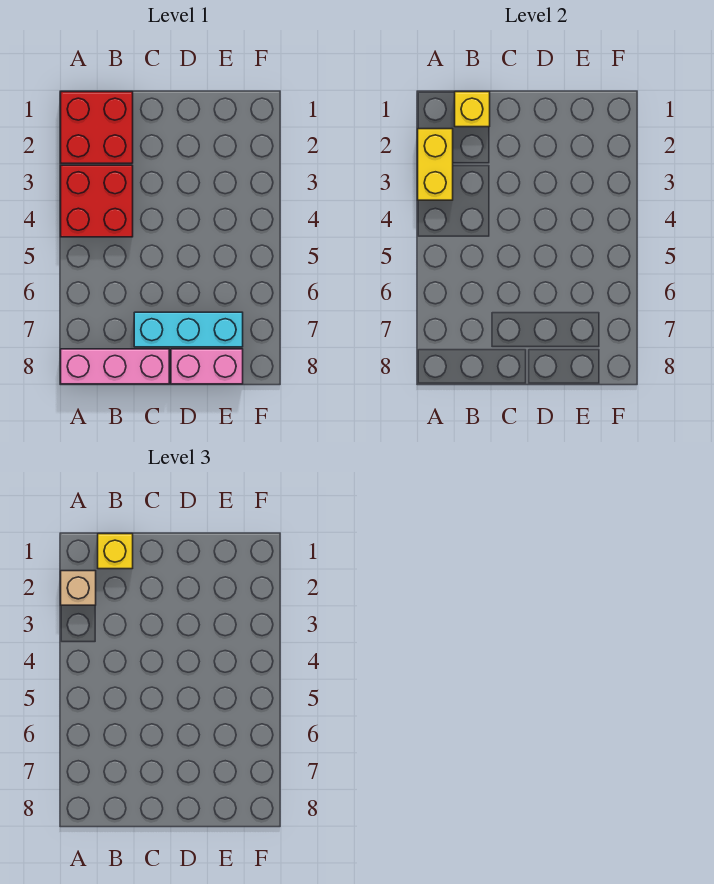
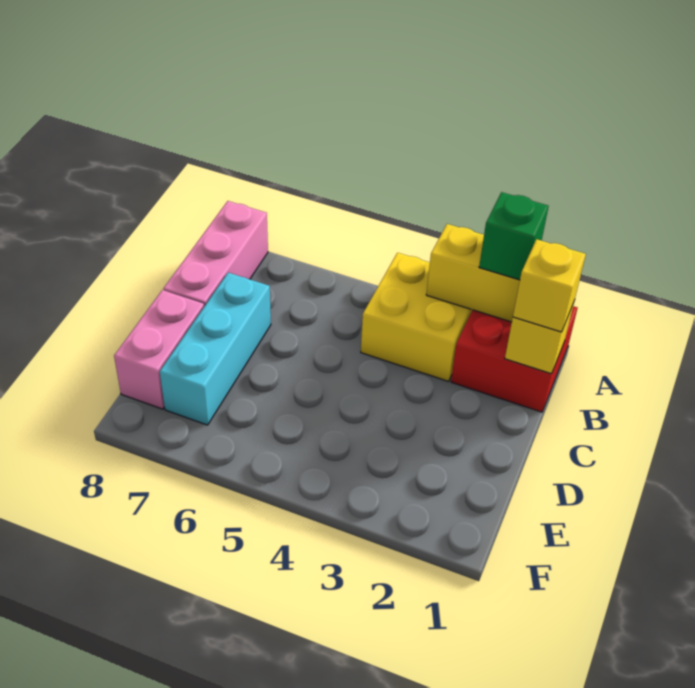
tan brick A2 level 3 -> green brick A2 level 3
red brick A3:B4 level 1 -> yellow brick A3:B4 level 1

